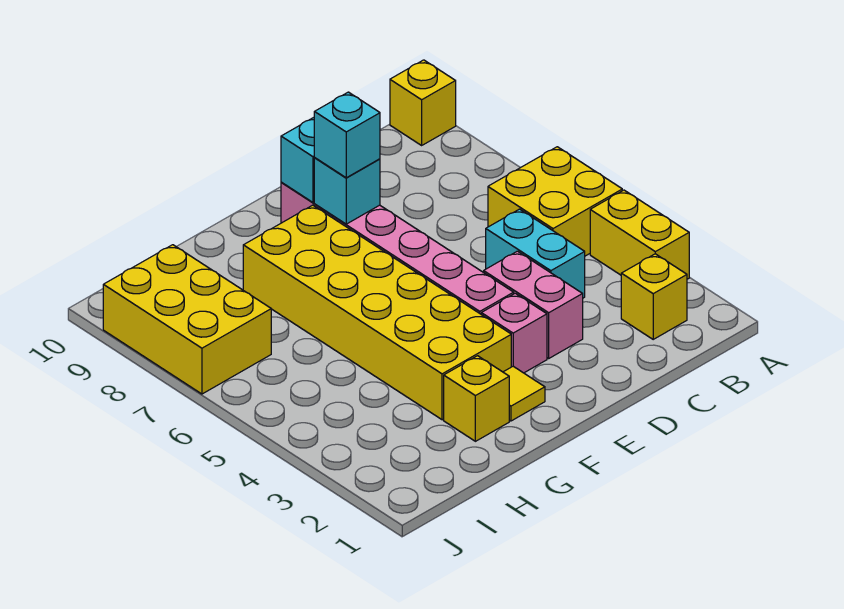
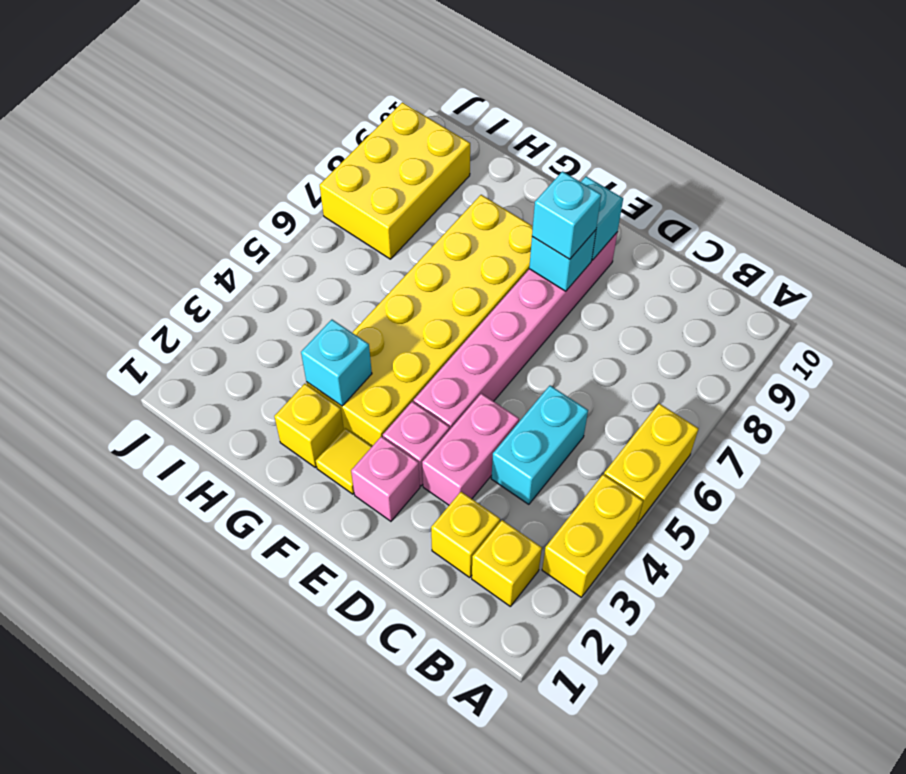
yellow brick A5:B6 level 1 -> yellow brick A5:A6 level 1
yellow brick A10 level 1 -> yellow brick C2 level 1
none -> pink brick E2 level 1
none -> cyan brick G3 level 2

